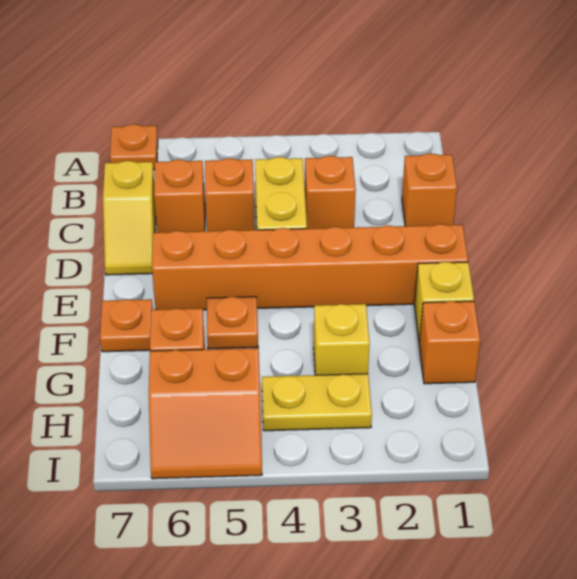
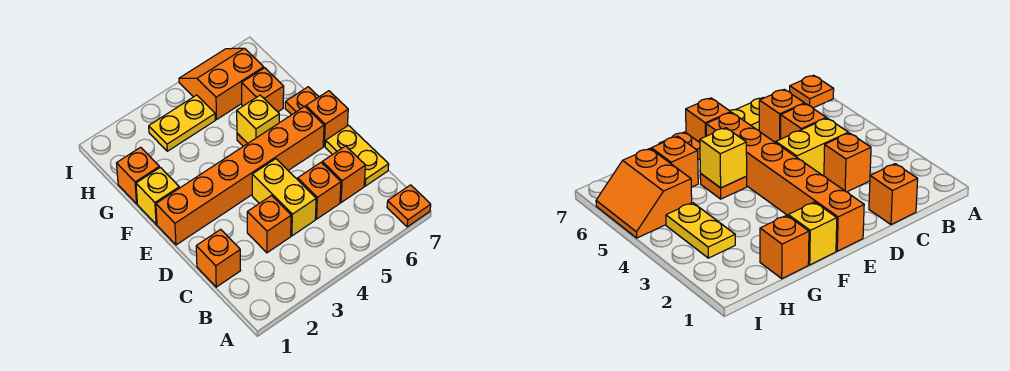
yellow slope C7:D7 level 1 top C -> yellow plate C7:D7 level 1
none -> orange brick E7 level 1
yellow brick G3 level 1 -> yellow brick F5 level 2

